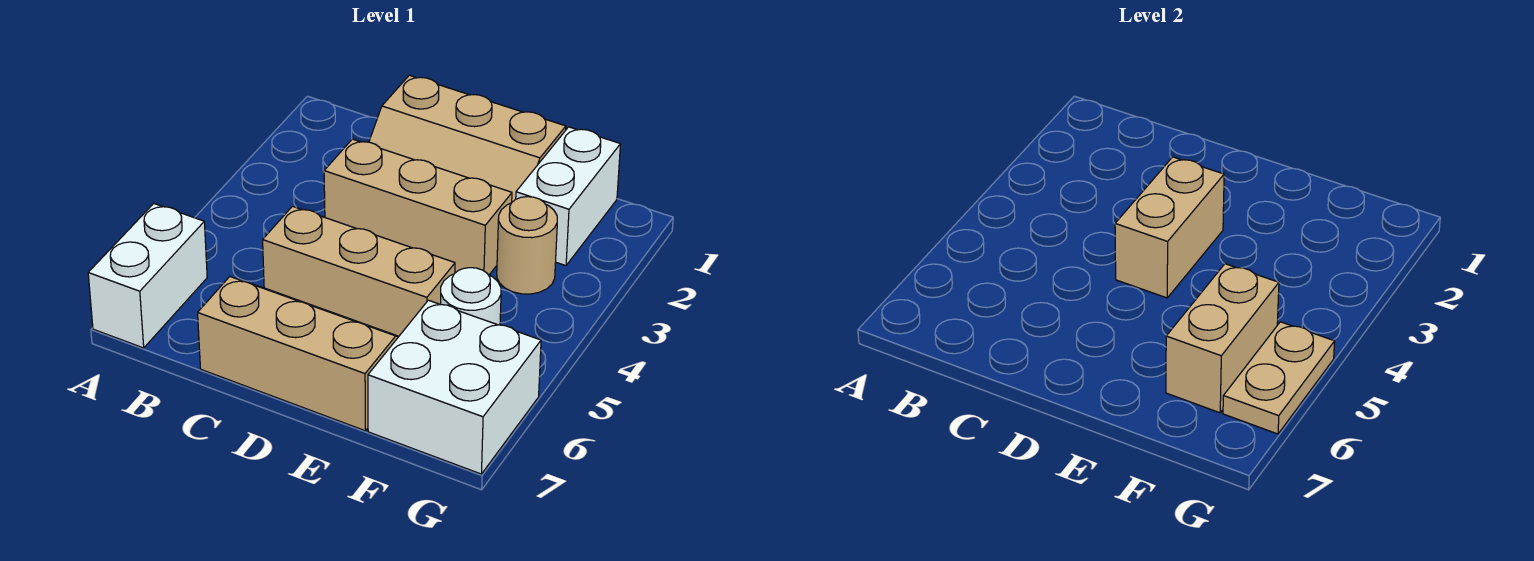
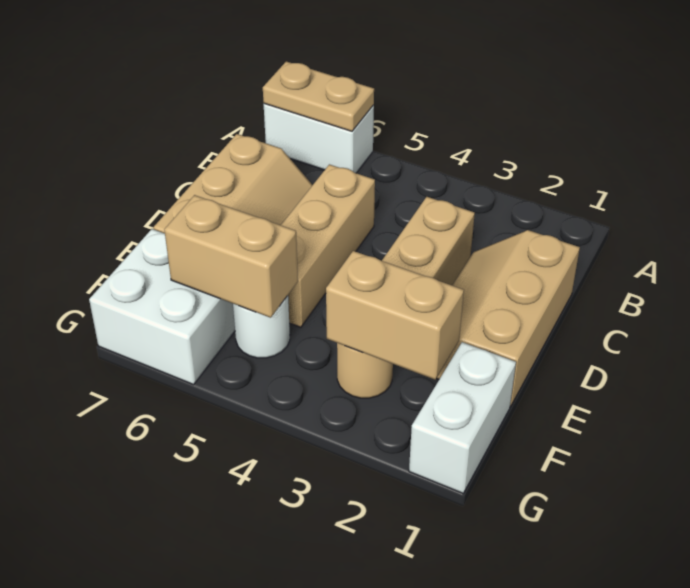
tan brick D3:D4 level 2 -> tan brick F2:F3 level 2
white brick F1:F2 level 1 -> white brick F1:G1 level 1
tan plate G5:G6 level 2 -> tan plate A6:A7 level 2

